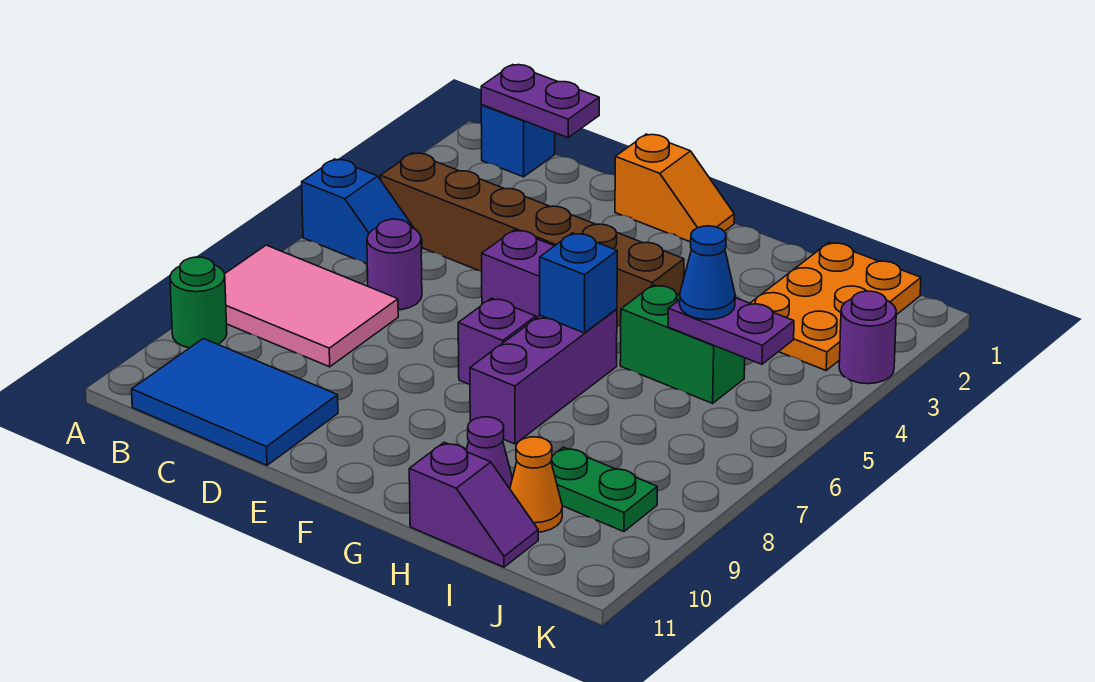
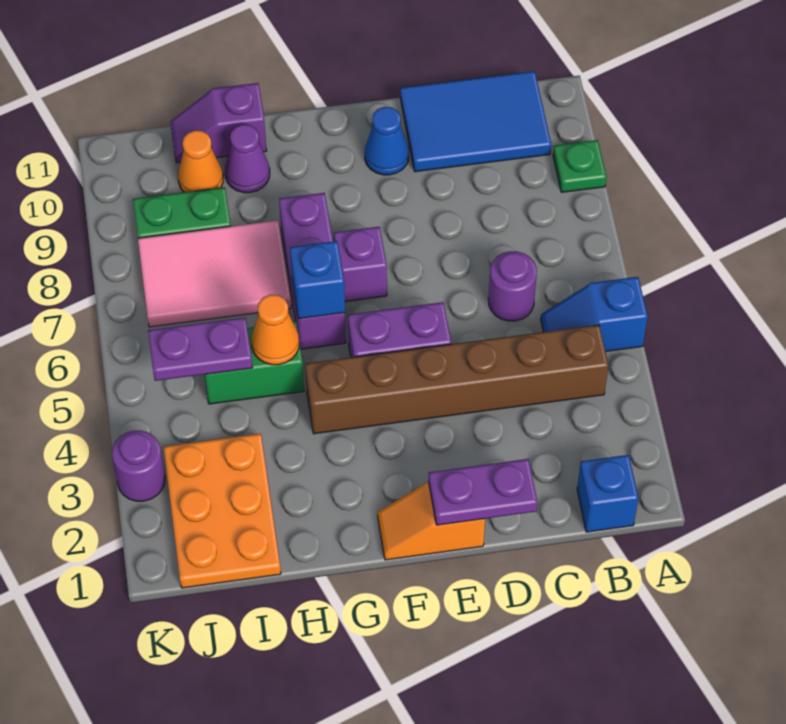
pink tile A7:C8 level 1 -> pink tile H7:J8 level 1
green round brick A9 level 1 -> green plate A9 level 1
purple plate B1:C1 level 2 -> purple plate D1:E1 level 2
none -> orange cone H5 level 2
blue cone I5 level 3 -> blue cone E10 level 1

